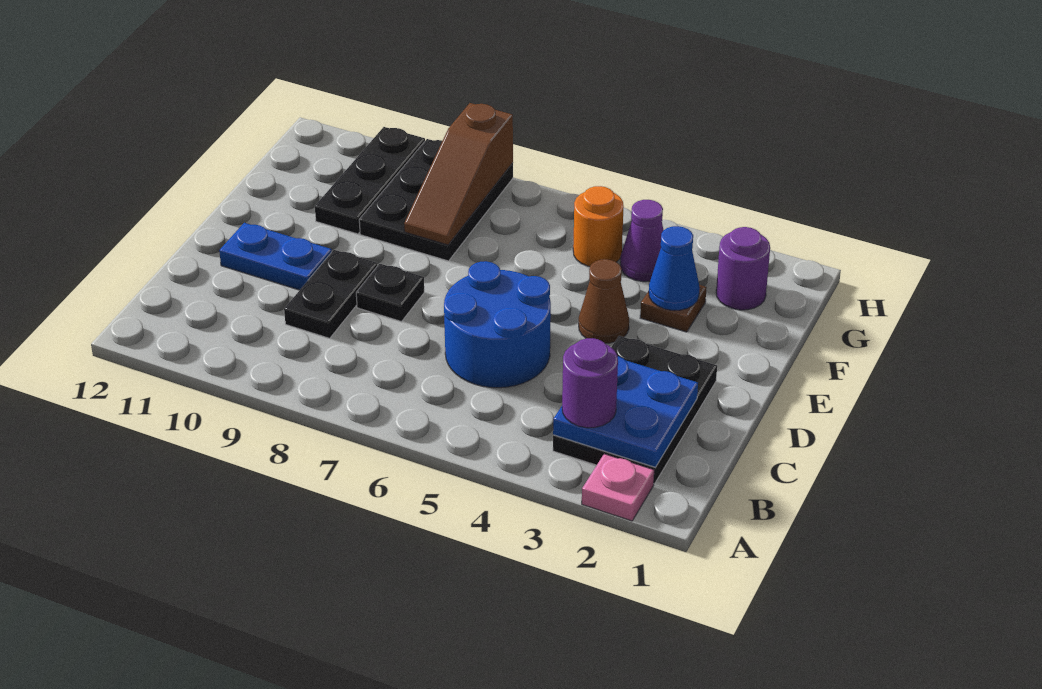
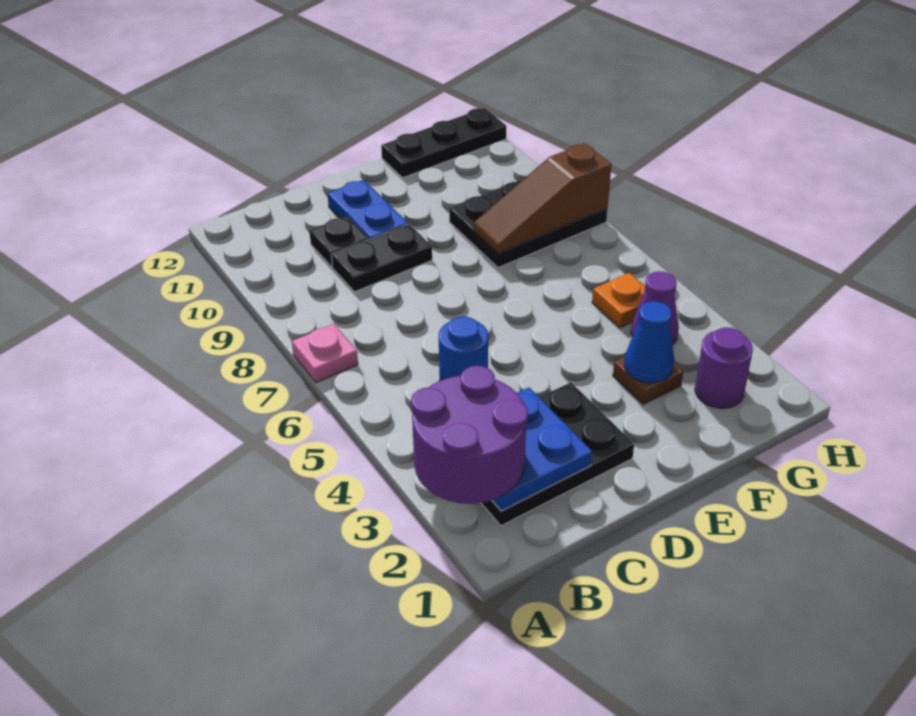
pink plate A2 level 1 -> pink plate A7 level 1
purple round brick B3 level 3 -> purple round brick A2:B3 level 3
blue round brick C5:D6 level 1 -> blue round brick C5 level 1
black plate D8 level 1 -> black plate C10 level 1
brown cone E4 level 1 -> none
black plate F10:H10 level 1 -> black plate F12:H12 level 1
orange round brick G5 level 1 -> orange plate G5 level 1

